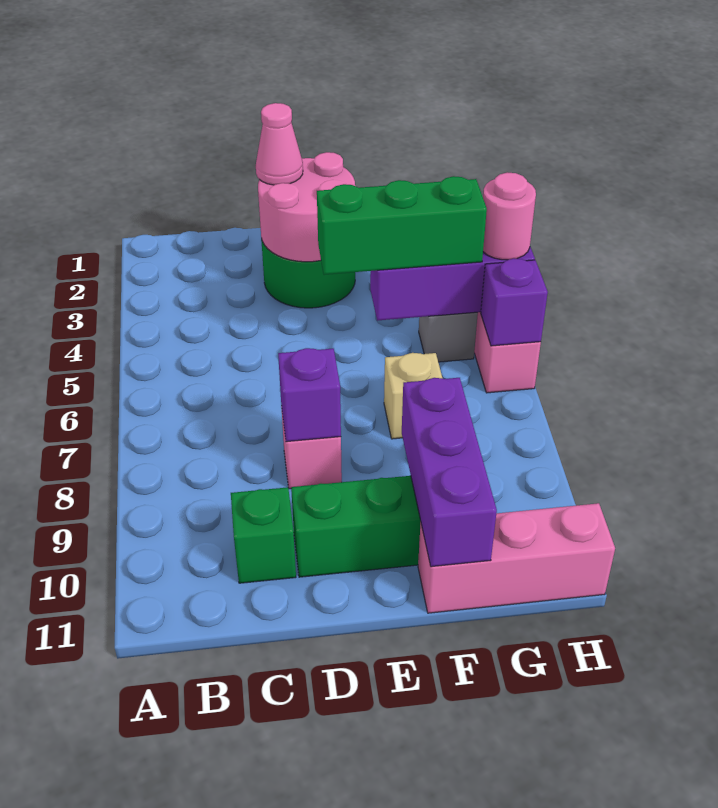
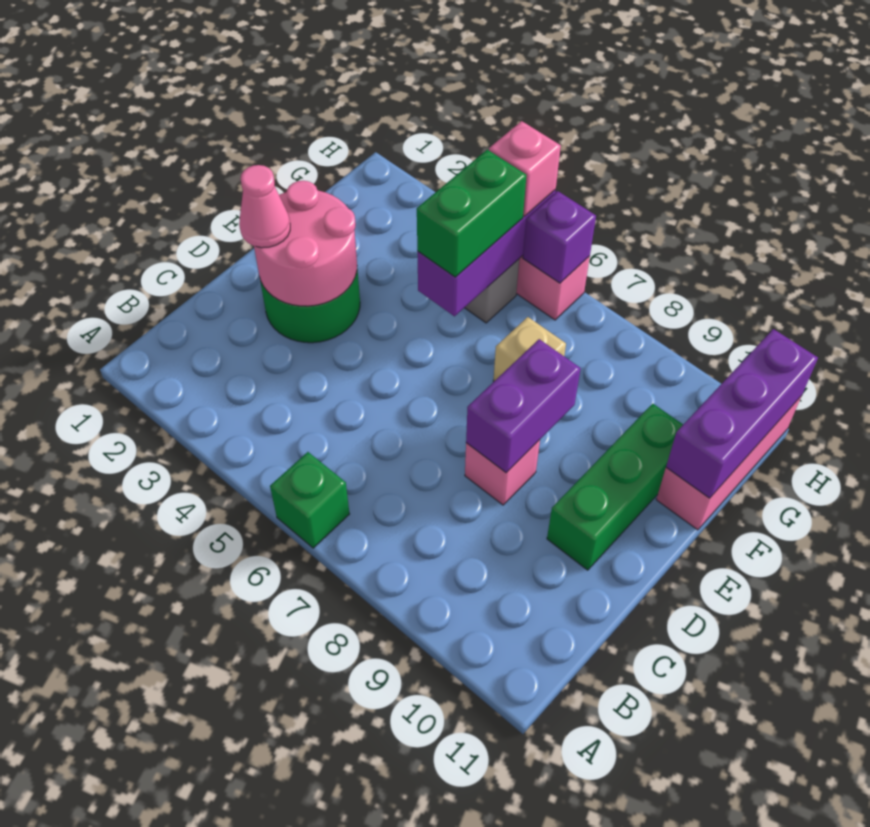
green brick C10 level 1 -> green brick A6 level 1
purple brick D8 level 2 -> purple brick D8:E8 level 2
green brick E5:G5 level 3 -> green brick F5:G5 level 3
purple brick F9:F11 level 2 -> purple brick F11:H11 level 2
pink round brick H5 level 3 -> pink brick H5 level 3

